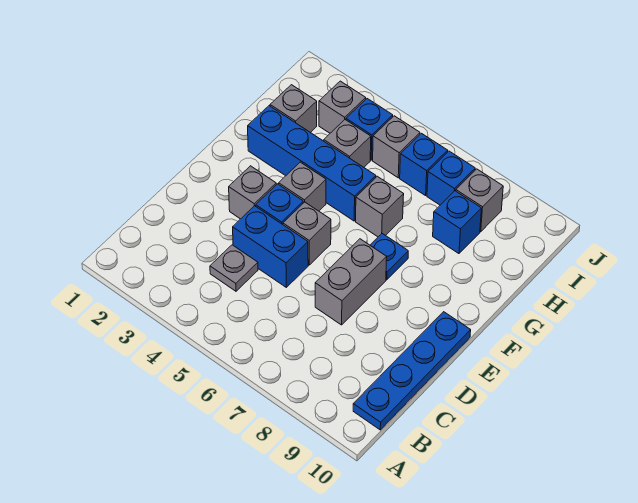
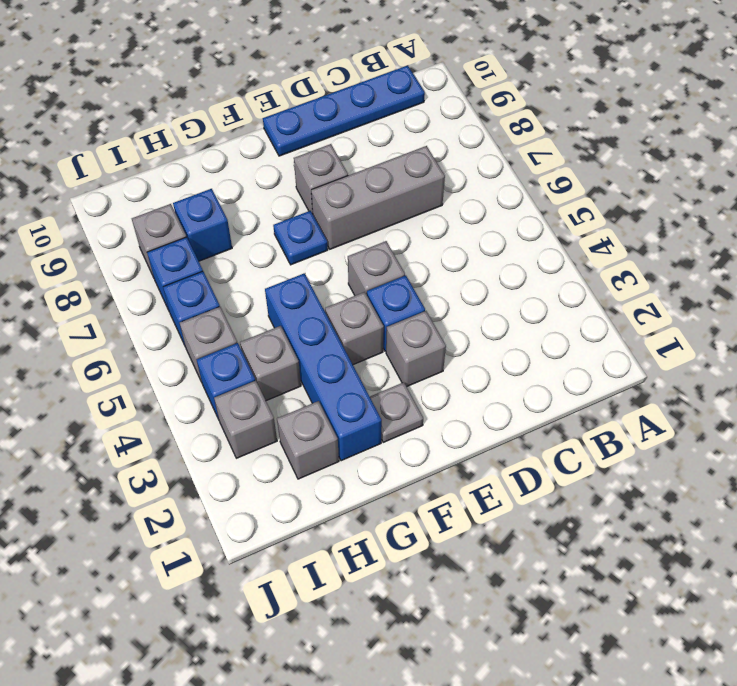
grey plate C4 level 1 -> grey plate F2 level 1
blue brick D4:D5 level 1 -> none
grey brick D7:E7 level 1 -> grey brick C7:E7 level 1
grey brick G6 level 1 -> grey brick E8 level 1

